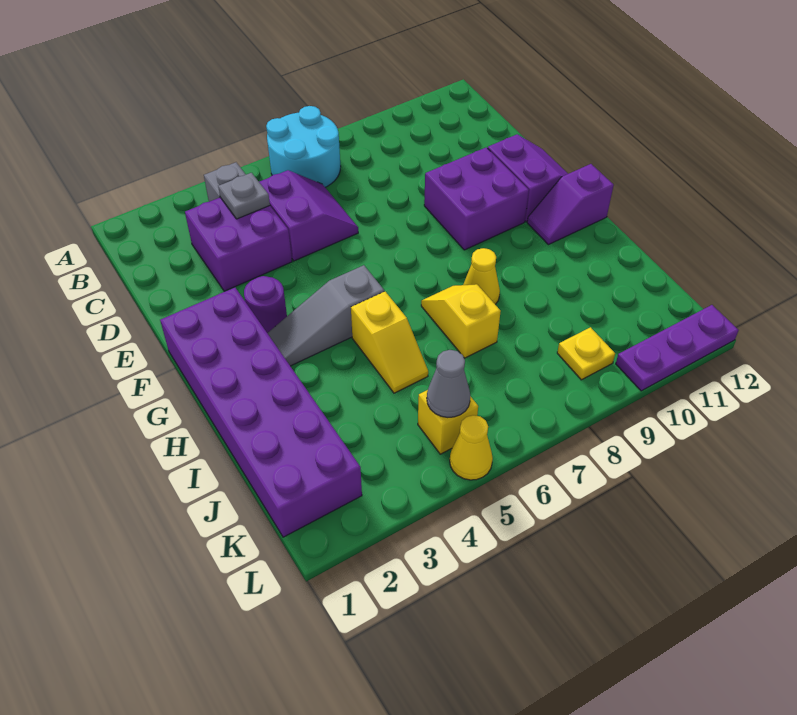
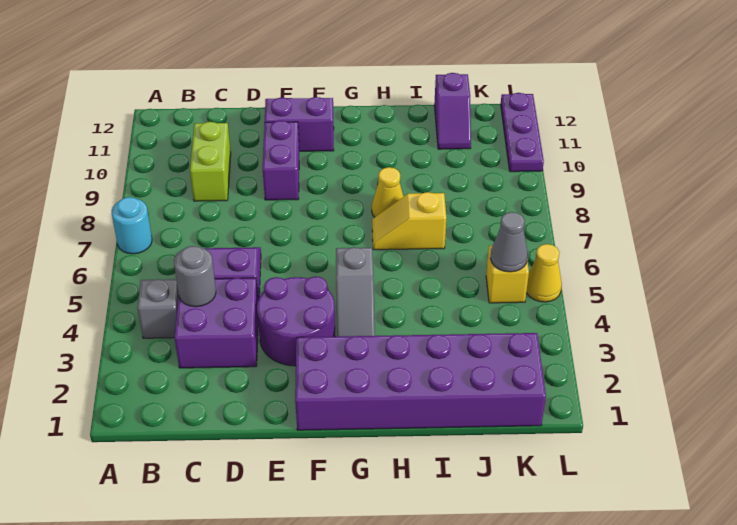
cyan round brick A6:B7 level 1 -> cyan round brick A7 level 1
grey plate C4 level 2 -> grey round brick C4 level 2
none -> lime brick C9:C10 level 1
purple brick E9:F10 level 1 -> purple brick E9:E10 level 1
purple round brick F3 level 1 -> purple round brick E3:F4 level 1
purple slope G11:G12 level 1 top 12 -> purple slope J11:J12 level 1 top 12
yellow slope H5:I5 level 1 top H -> none
yellow plate K9 level 1 -> none

